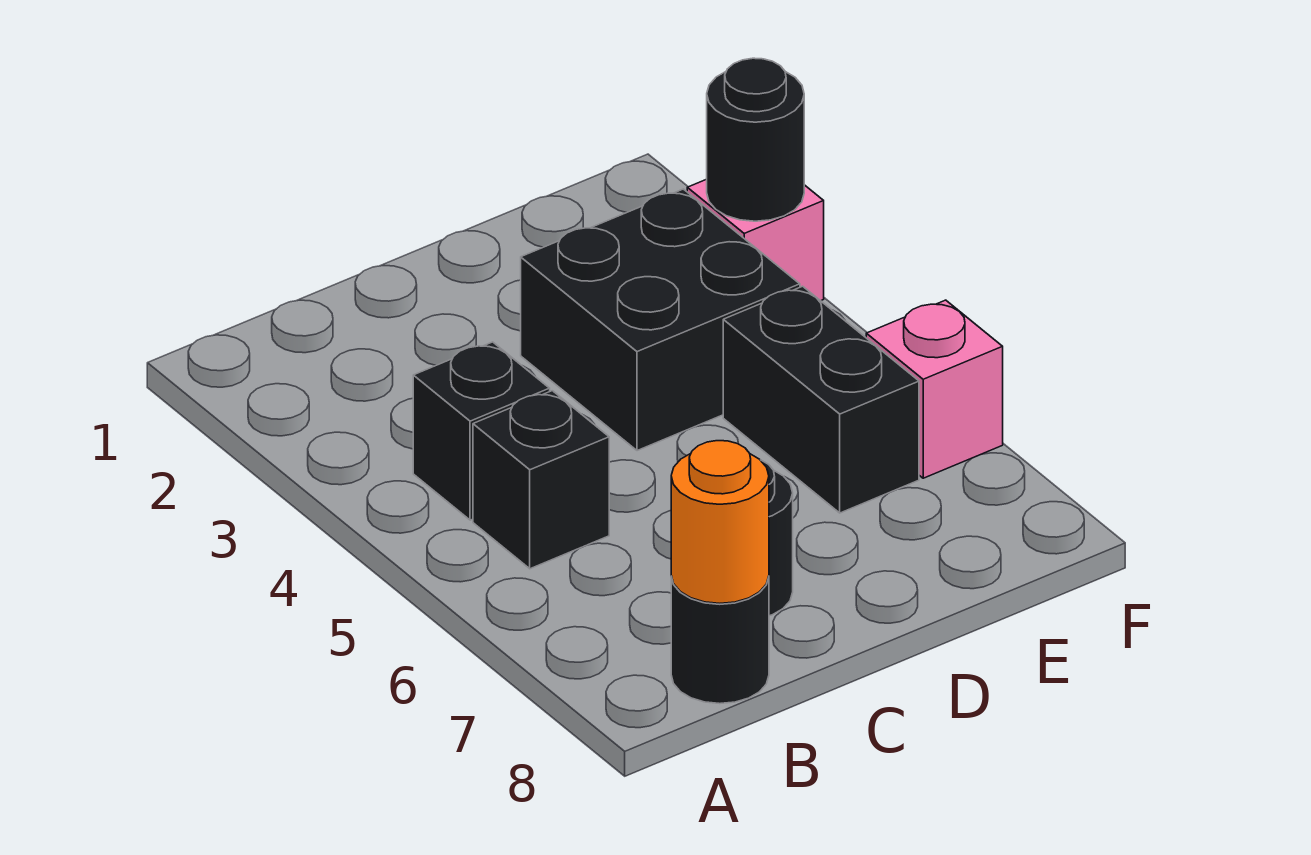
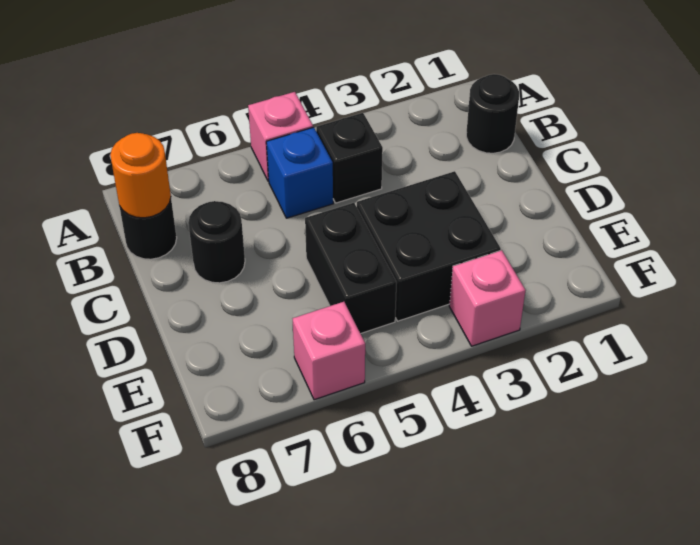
none -> pink brick A5 level 1
black brick B5 level 1 -> blue brick B5 level 1
black brick E5:E6 level 1 -> black brick D5:E5 level 1
black round brick F3 level 2 -> black round brick B1 level 1

